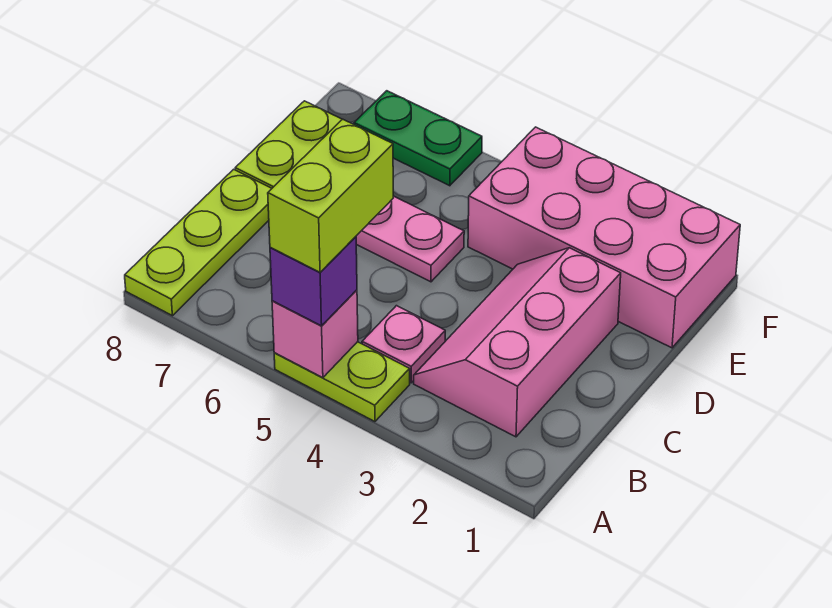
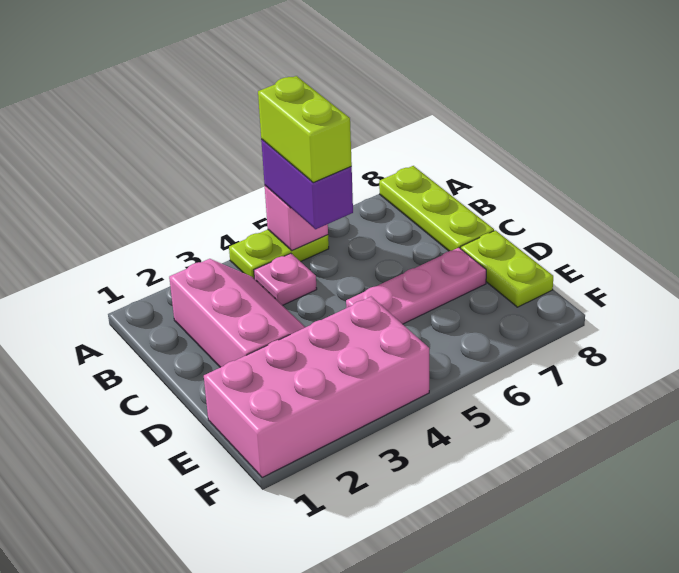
purple brick A5 level 3 -> purple brick A5:B5 level 3
green plate F6:F7 level 1 -> none

